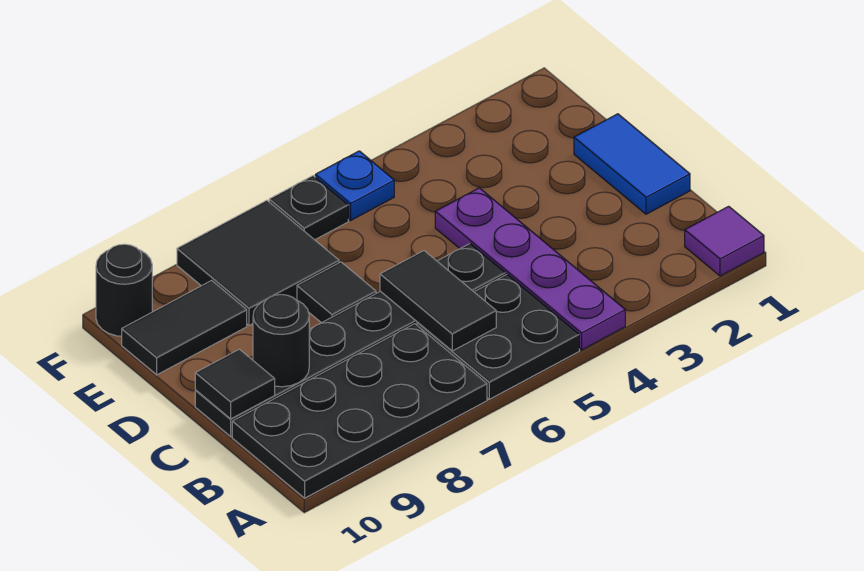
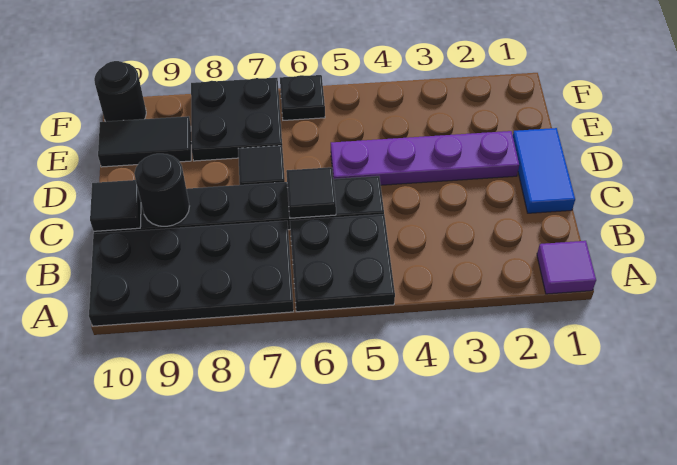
purple plate A4:D4 level 1 -> purple plate D2:D5 level 1
black tile B6:C6 level 2 -> black tile C6 level 2
black tile E7:F8 level 1 -> black plate E7:F8 level 1
blue plate F5 level 1 -> none

